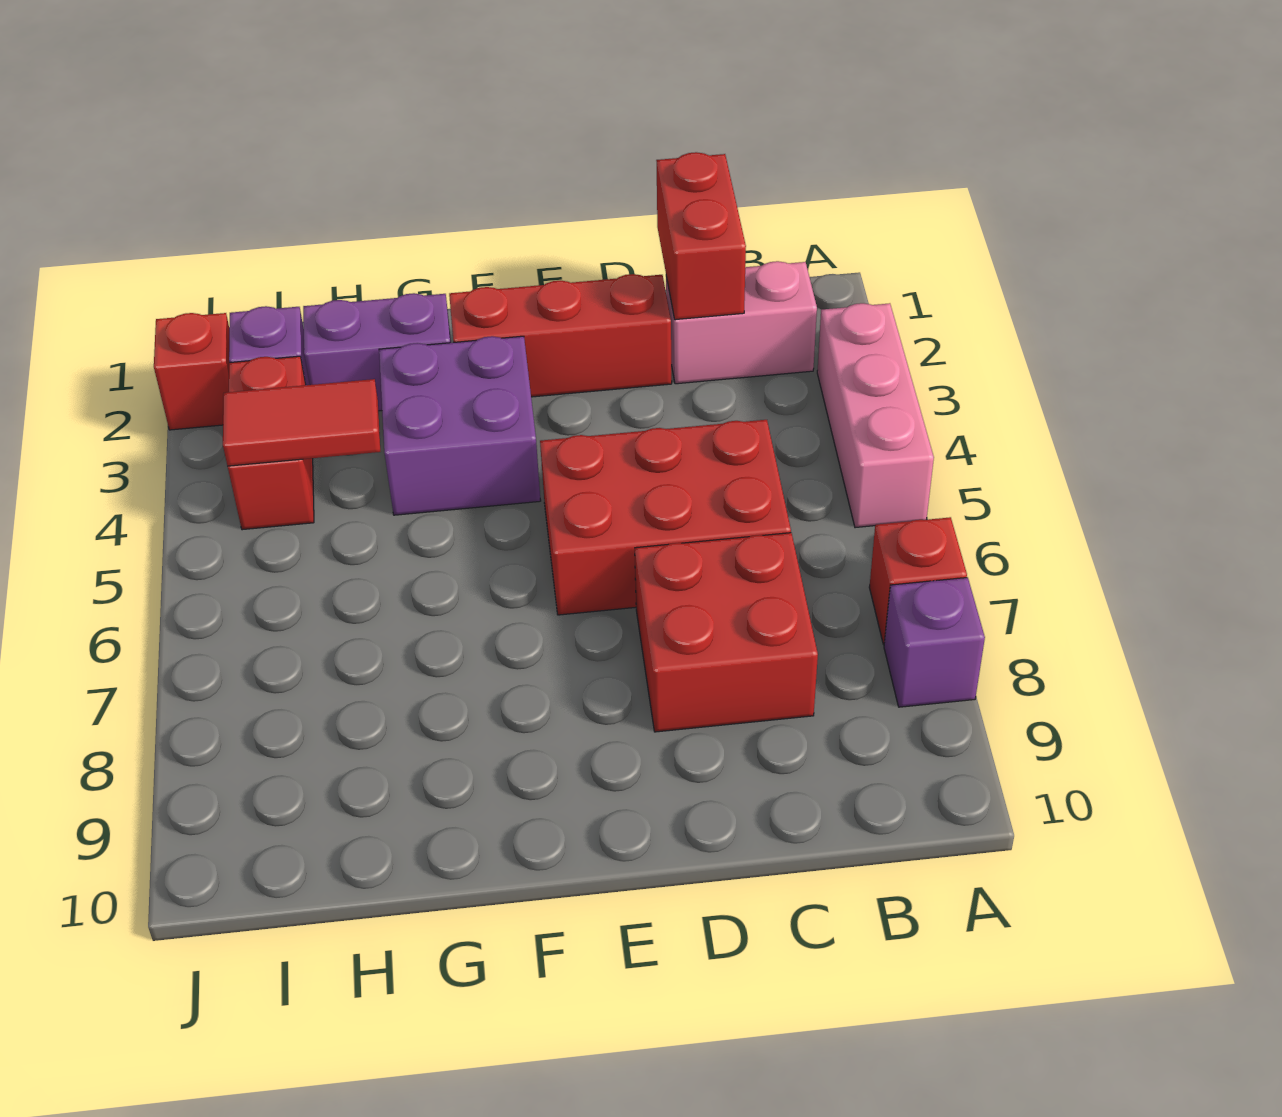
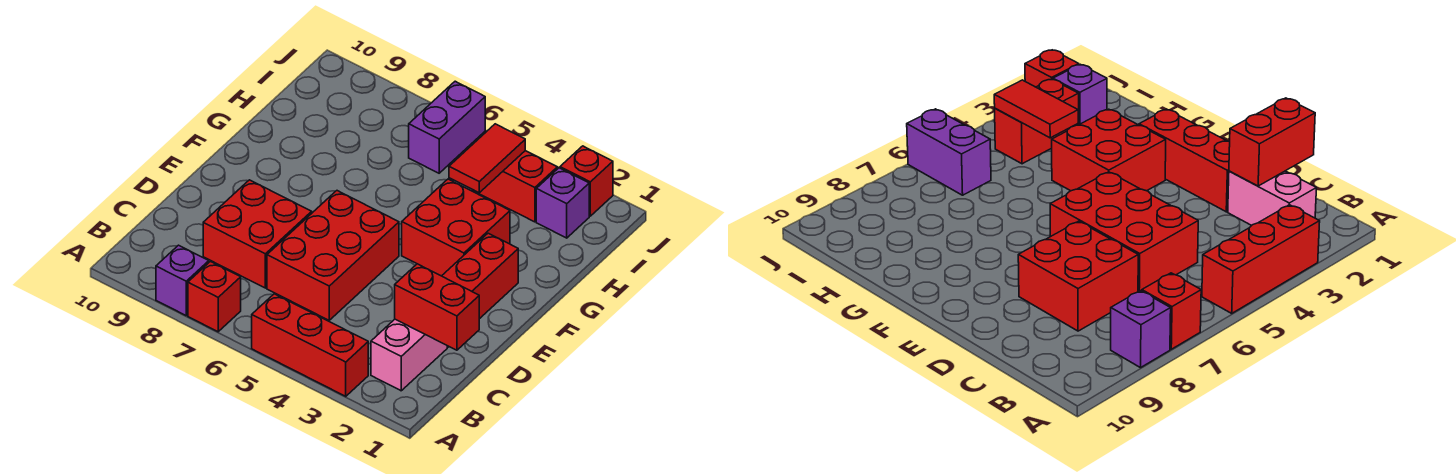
pink brick A3:A5 level 1 -> red brick A3:A5 level 1
purple brick F3:G4 level 1 -> red brick F3:G4 level 1
purple brick G2:H2 level 1 -> purple brick I6:J6 level 1

